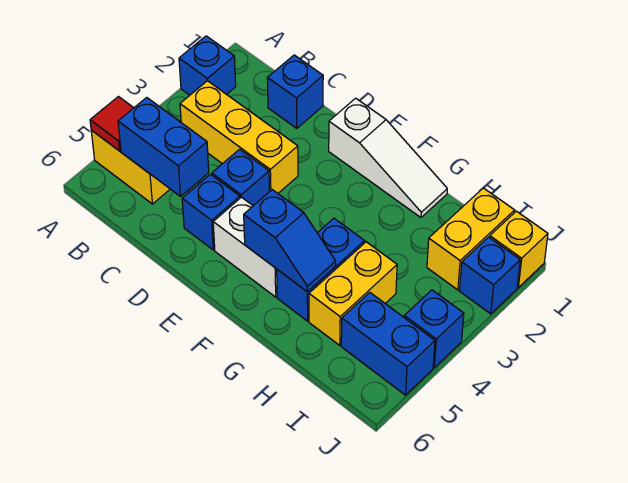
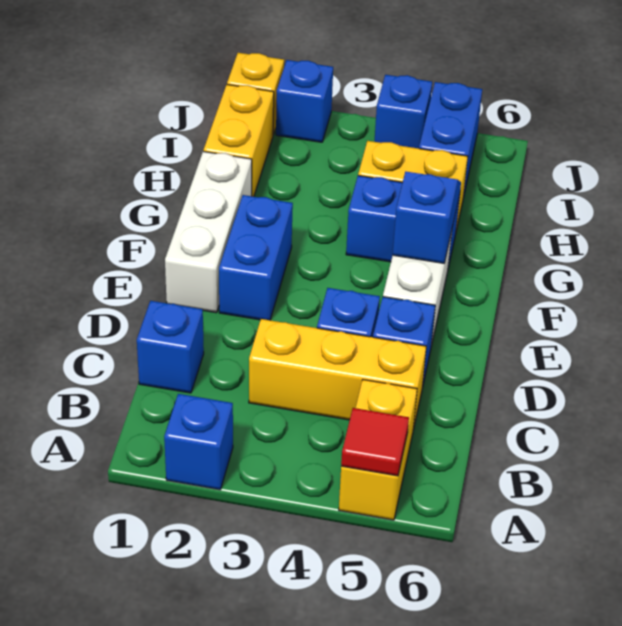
yellow brick B3:D3 level 1 -> yellow brick C3:C5 level 1
blue brick B5:C5 level 2 -> blue brick E2:F2 level 1
white slope E1:G1 level 1 top E -> white brick E1:G1 level 1
yellow brick I1:I2 level 1 -> yellow brick H1:I1 level 1

